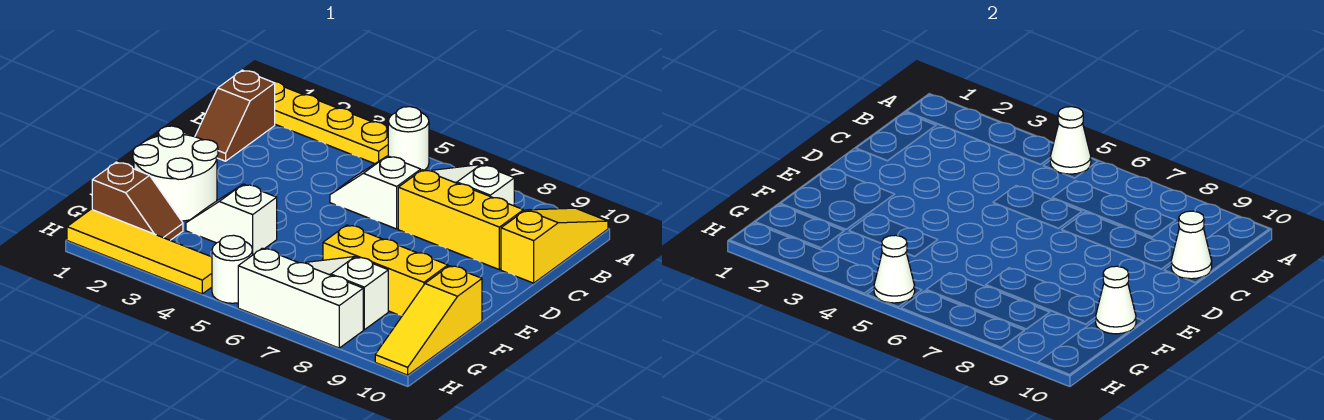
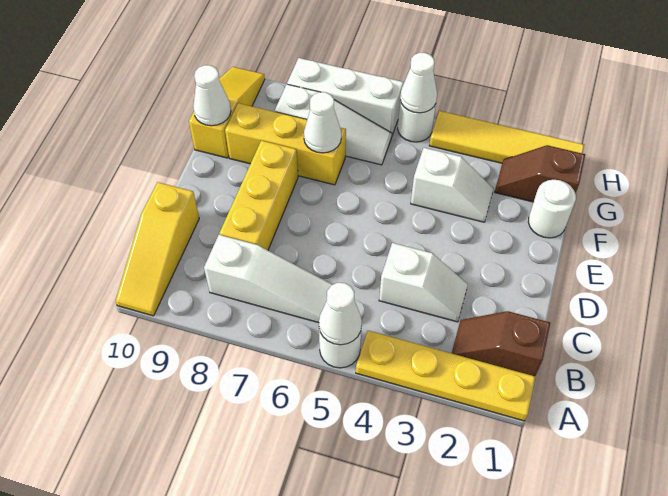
brown slope B1:C1 level 1 top B -> brown slope B1:B2 level 1 top 1
white slope C5:C6 level 1 top 6 -> white slope C3:C4 level 1 top 4
yellow brick C7:C9 level 1 -> yellow brick C8:E8 level 1
white cone C10 level 2 -> white cone F7 level 2
white round brick E1:F2 level 1 -> white round brick F1 level 1

